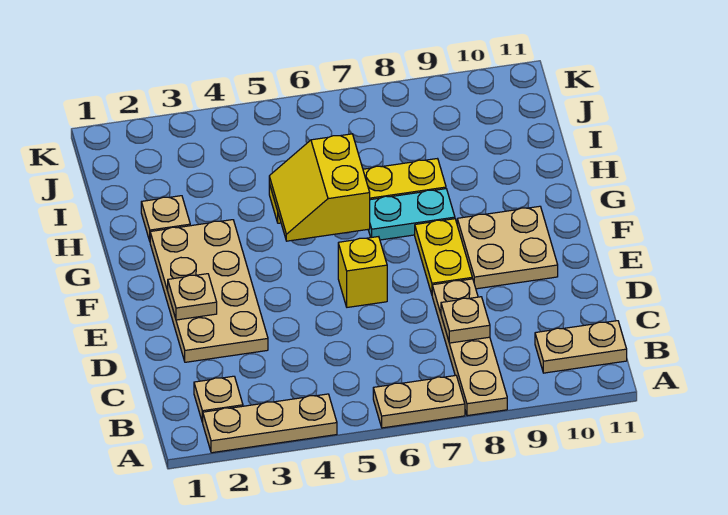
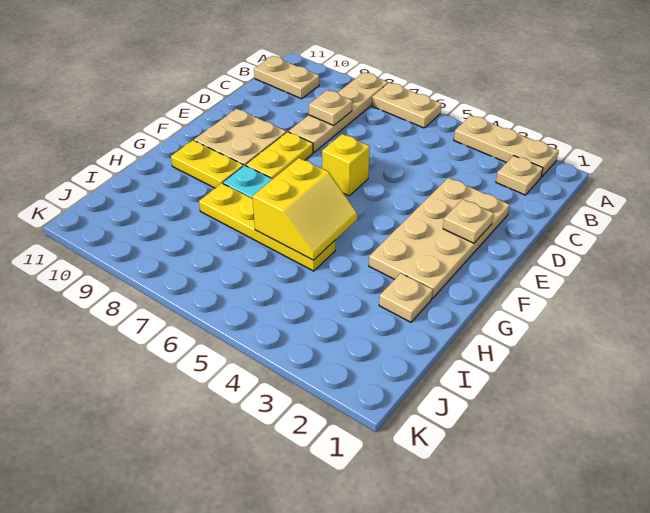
none -> yellow plate G9:G10 level 1

